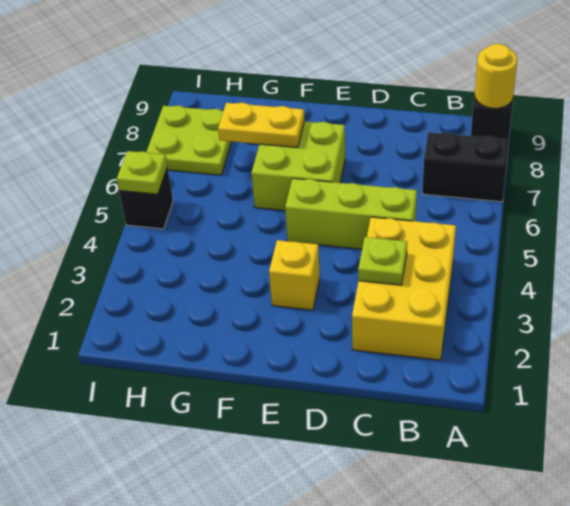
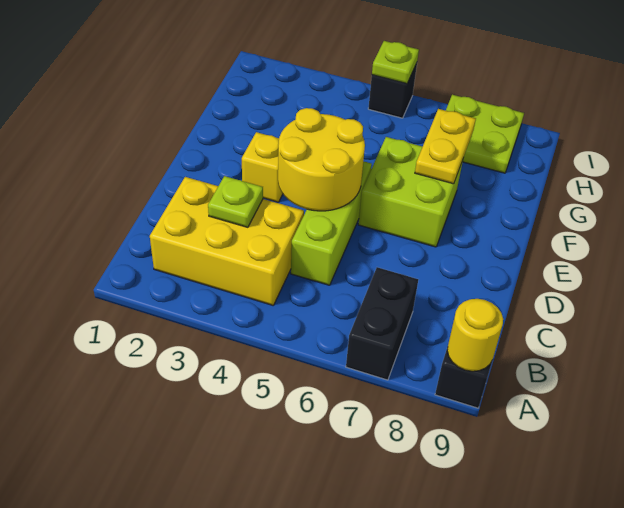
none -> yellow round brick D4:E5 level 2

